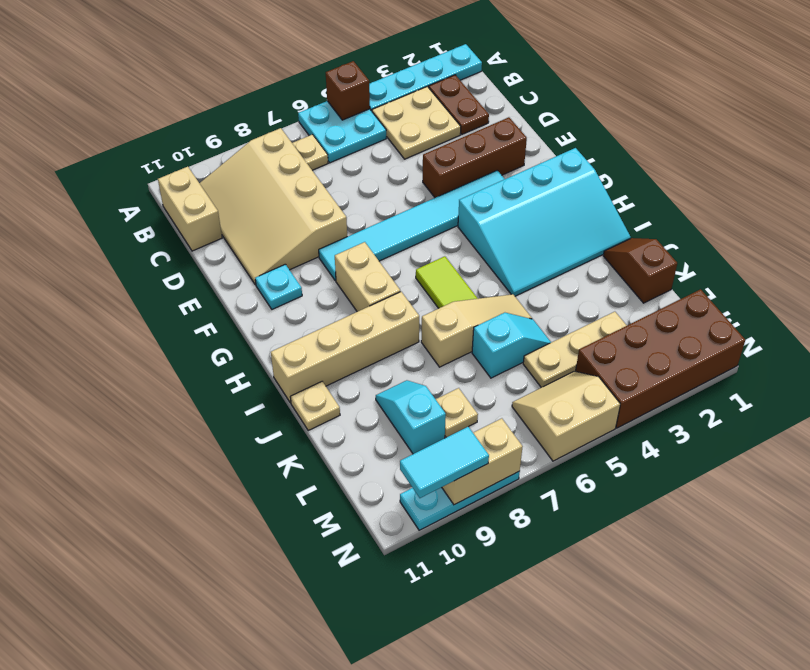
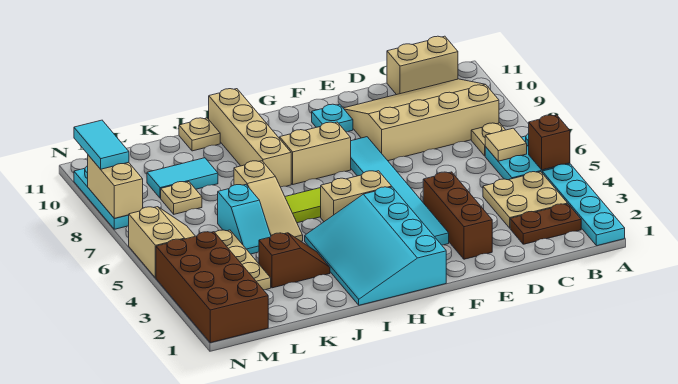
none -> tan tile B6 level 2
none -> tan brick G5:H5 level 1
brown slope J1:K1 level 1 top K -> brown slope J3:K3 level 1 top K
cyan slope K9:L9 level 1 top L -> cyan tile K9:L9 level 1

